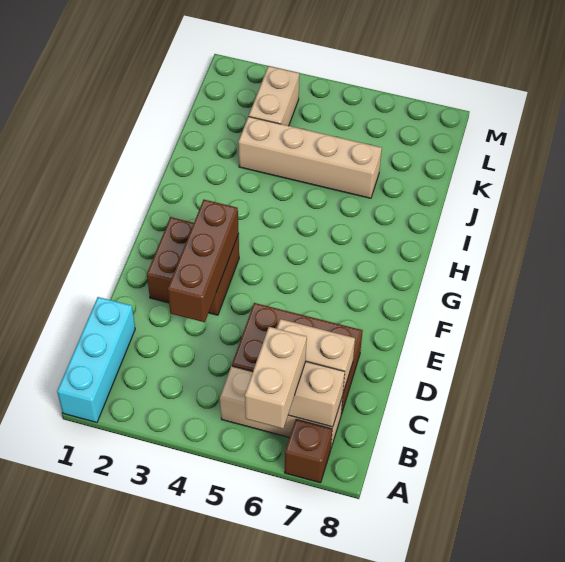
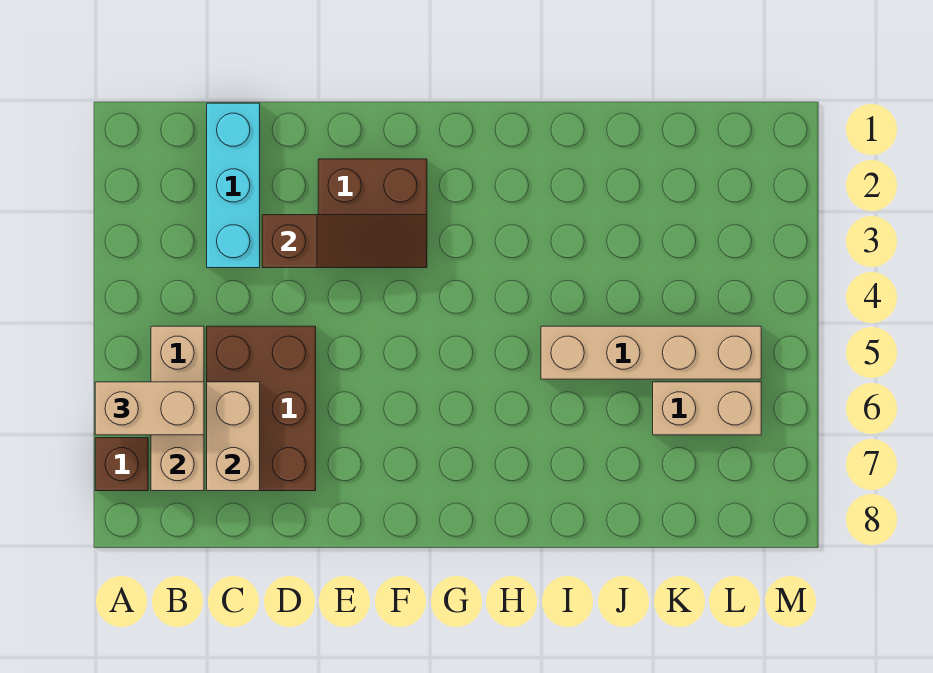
cyan brick A1:C1 level 1 -> cyan brick C1:C3 level 1
brown brick D3:F3 level 2 -> brown slope D3:F3 level 2 top D
tan brick J3:J6 level 1 -> tan brick I5:L5 level 1
tan brick K3:L3 level 1 -> tan brick K6:L6 level 1

